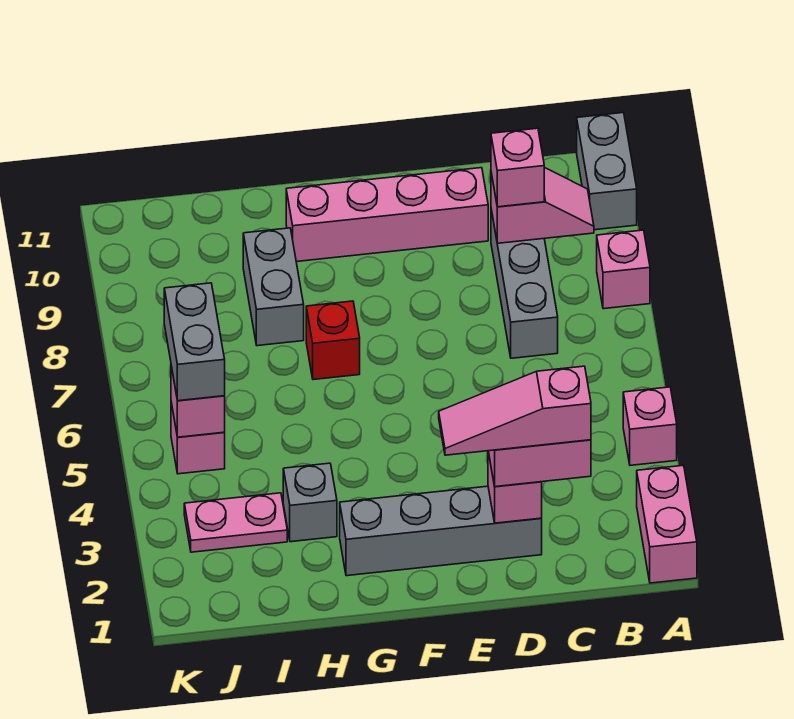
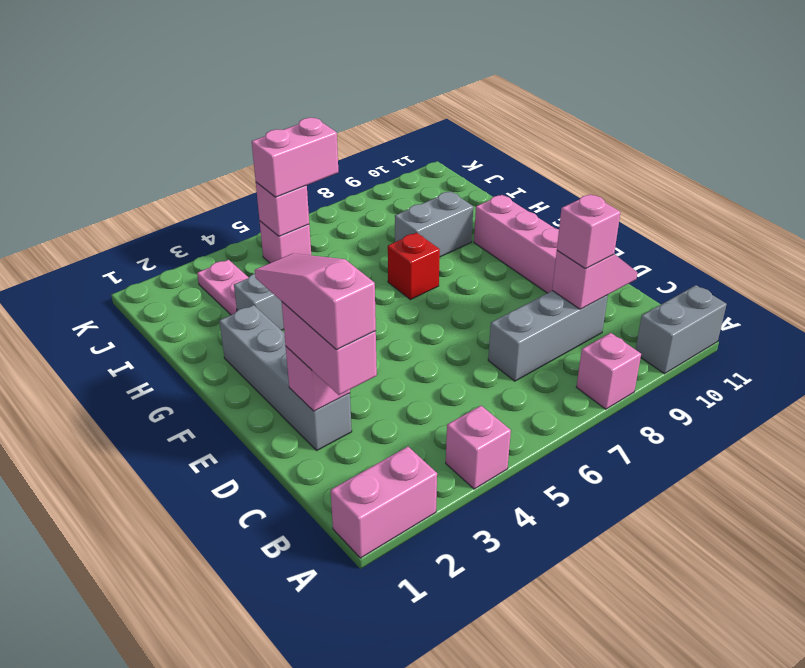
pink slope B9:C9 level 2 top C -> pink slope C9:C10 level 2 top 9
grey brick J5:J6 level 3 -> pink brick J5:J6 level 3

